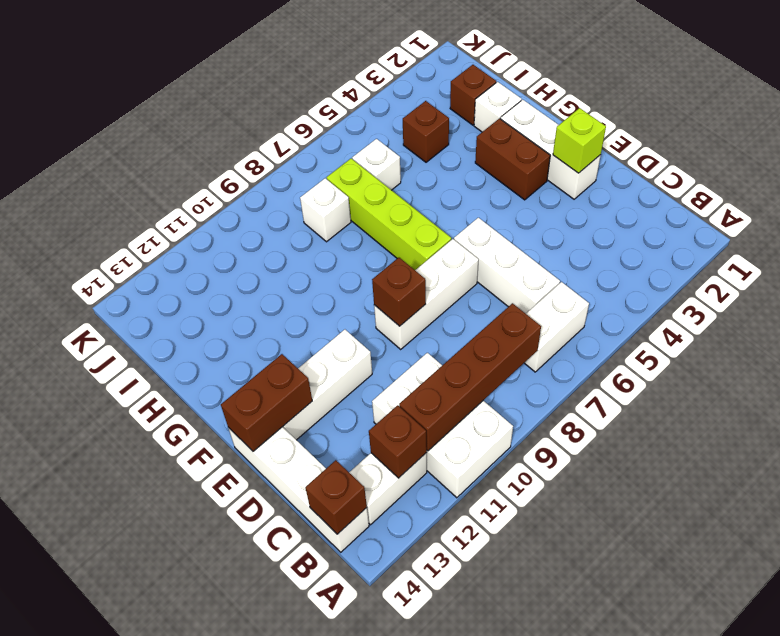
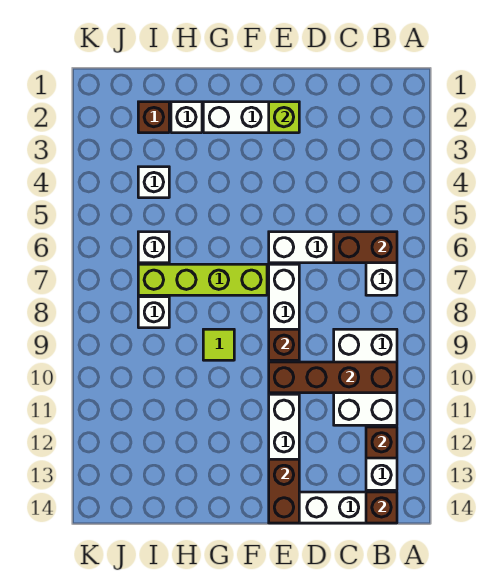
white brick A10:C11 level 1 -> white brick B9:C11 level 1
brown brick B8:B11 level 2 -> brown brick B10:E10 level 2
brown brick F3:G3 level 1 -> brown brick B6:C6 level 2
none -> lime tile G9 level 1
brown brick I4 level 1 -> white brick I4 level 1

